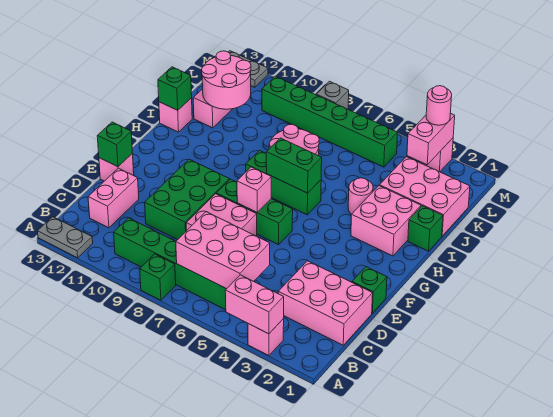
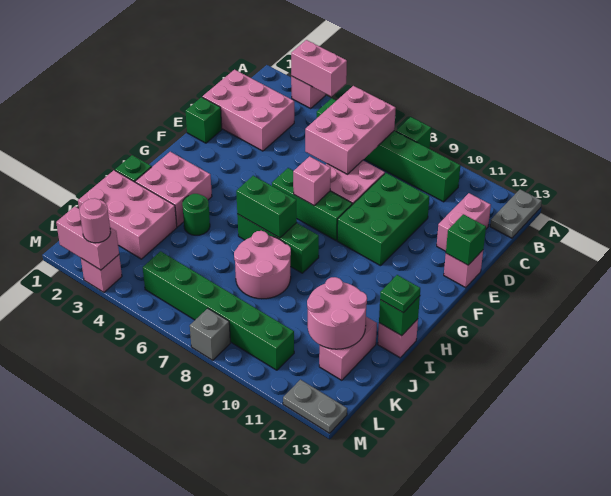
grey plate A12:A13 level 1 -> grey plate A13:B13 level 1
pink brick B5:C7 level 2 -> pink brick B6:D7 level 2
pink round brick I4 level 1 -> green round brick I4 level 1
none -> green plate I13 level 3
pink brick L3:M3 level 2 -> pink brick M2:M3 level 2

